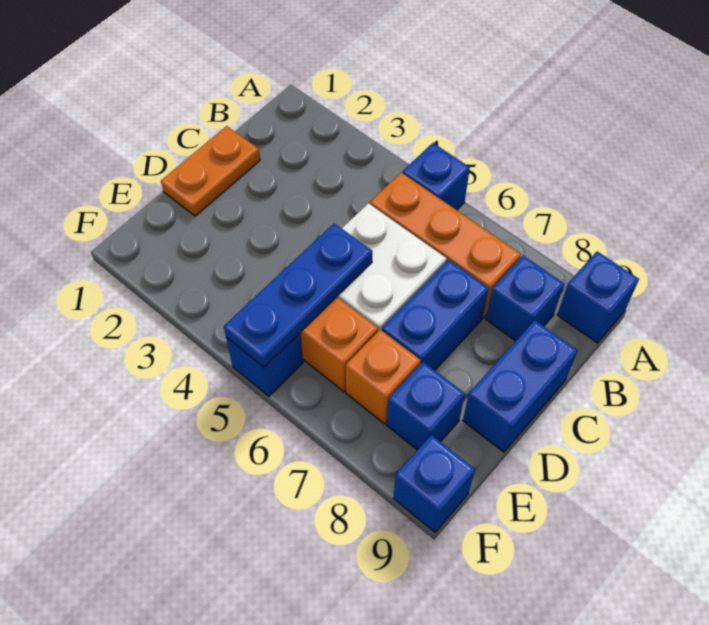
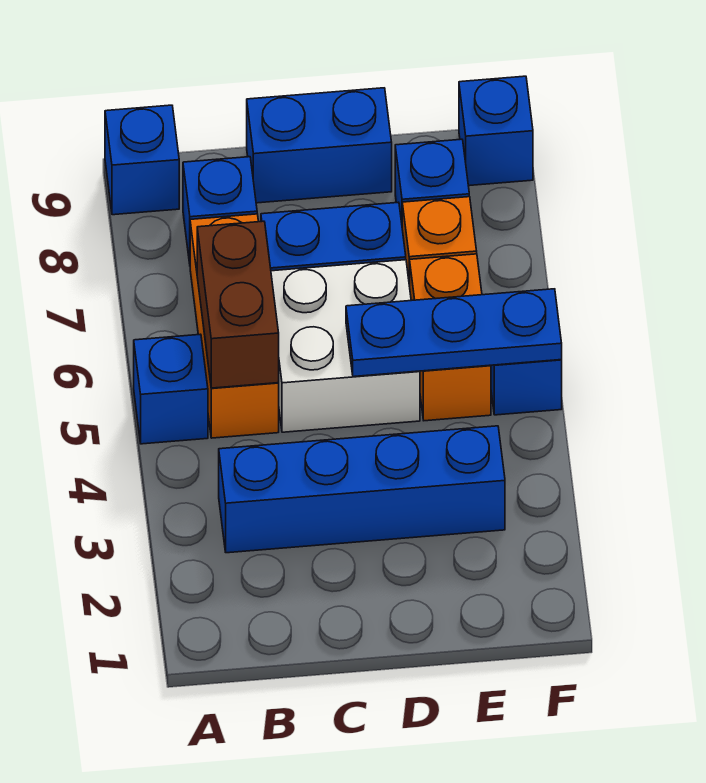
none -> blue brick B3:E3 level 1
none -> brown brick B5:B6 level 2
orange plate C1:D1 level 1 -> none

